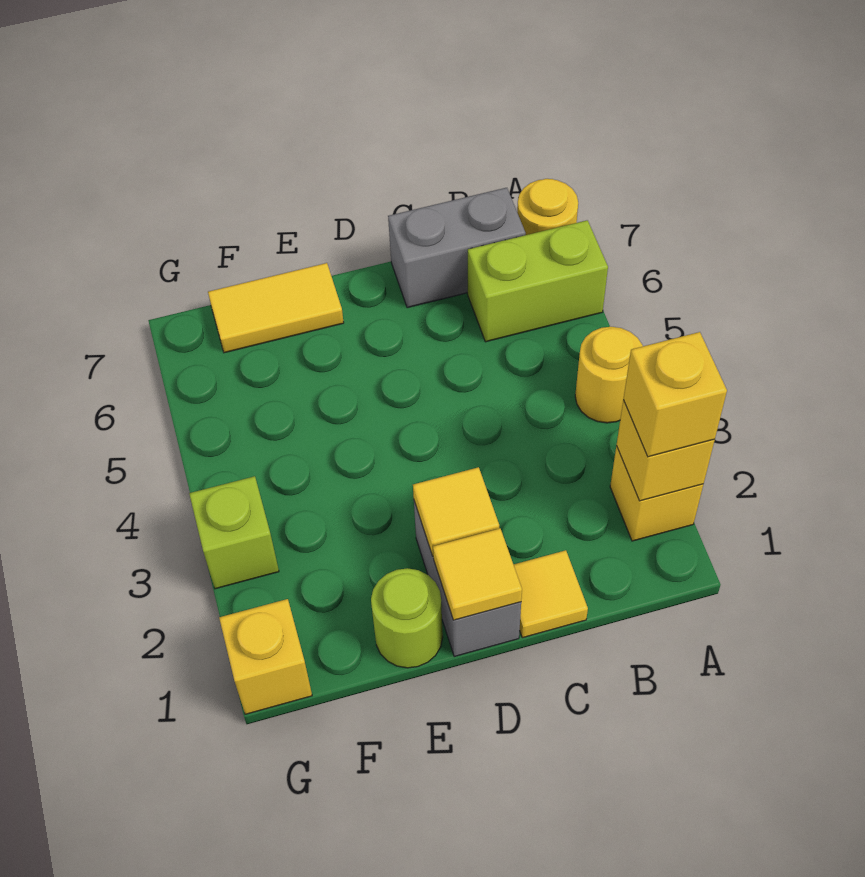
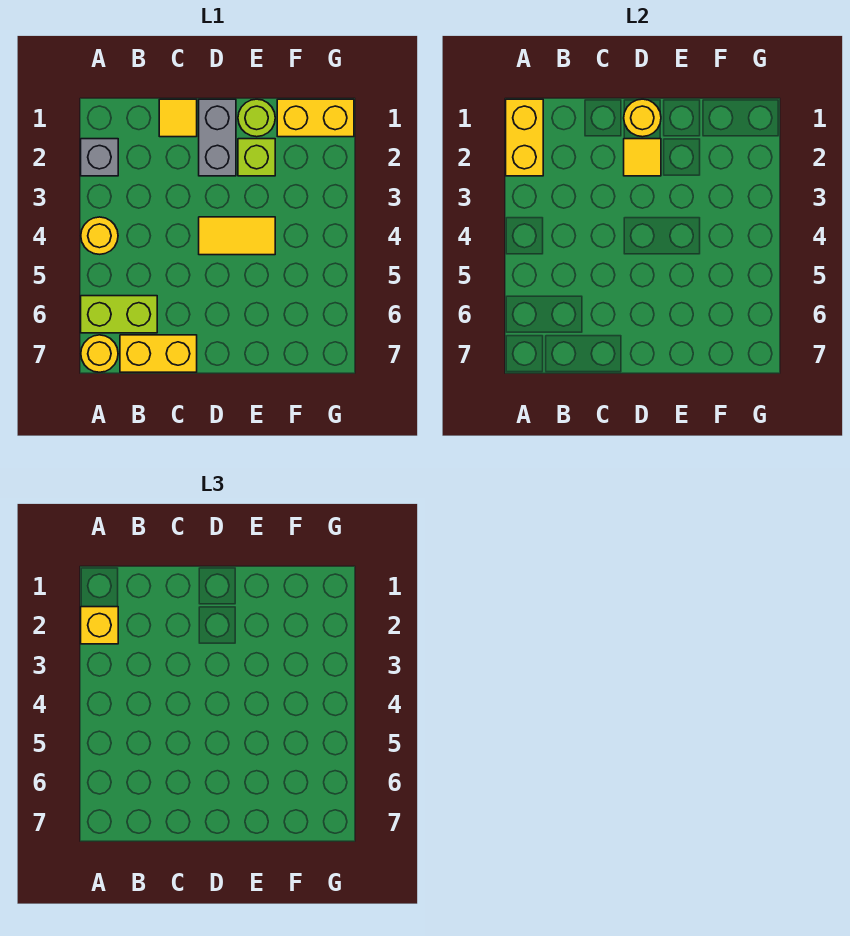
yellow brick A2 level 1 -> grey brick A2 level 1
yellow brick A2 level 2 -> yellow brick A1:A2 level 2
grey brick B7:C7 level 1 -> yellow brick B7:C7 level 1
yellow tile D1 level 2 -> yellow round brick D1 level 2
yellow tile E7:F7 level 1 -> yellow tile D4:E4 level 1
yellow brick G1 level 1 -> yellow brick F1:G1 level 1
lime brick G3 level 1 -> lime brick E2 level 1

